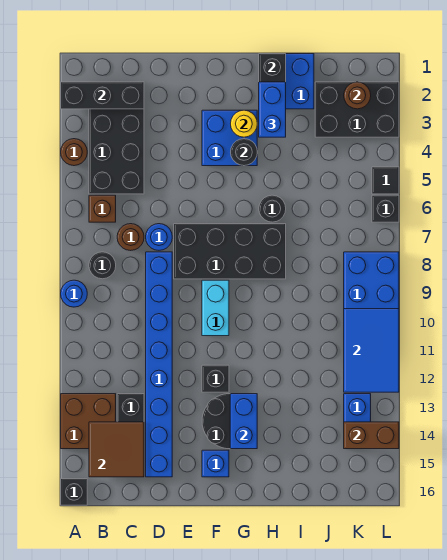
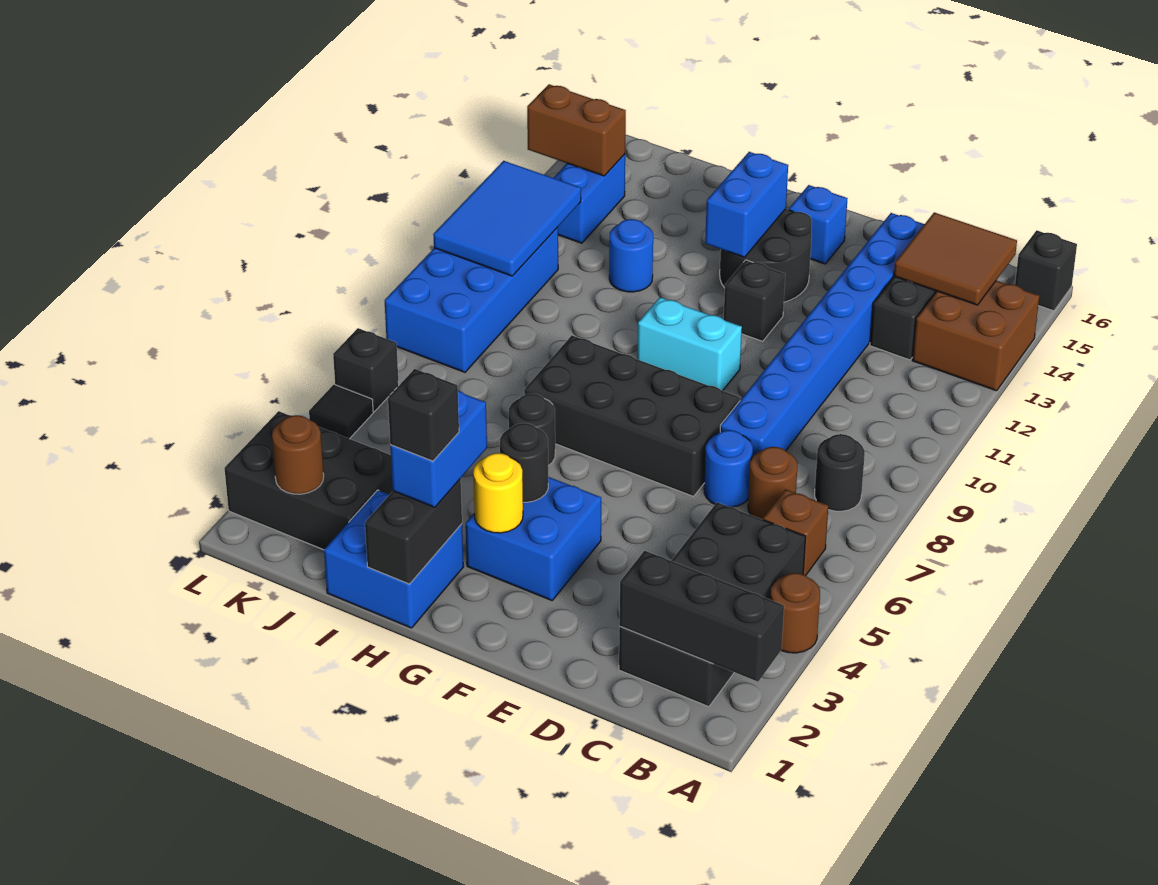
blue round brick A9 level 1 -> blue round brick I12 level 1
cyan brick F9:F10 level 1 -> cyan brick F10:G10 level 1
none -> black brick H2 level 4

